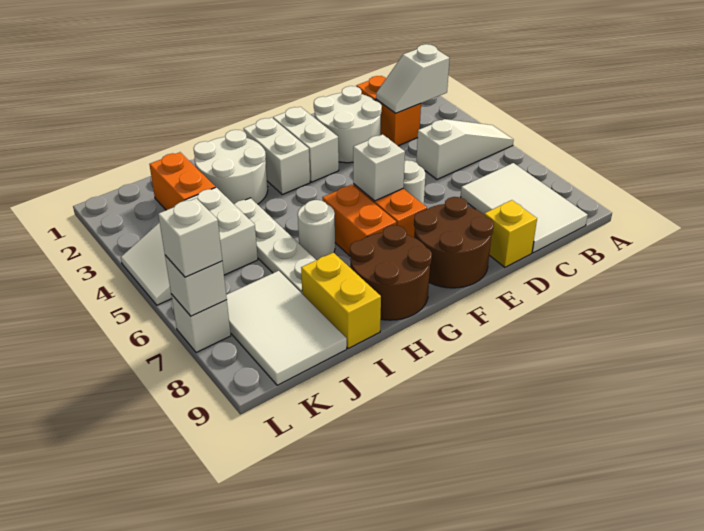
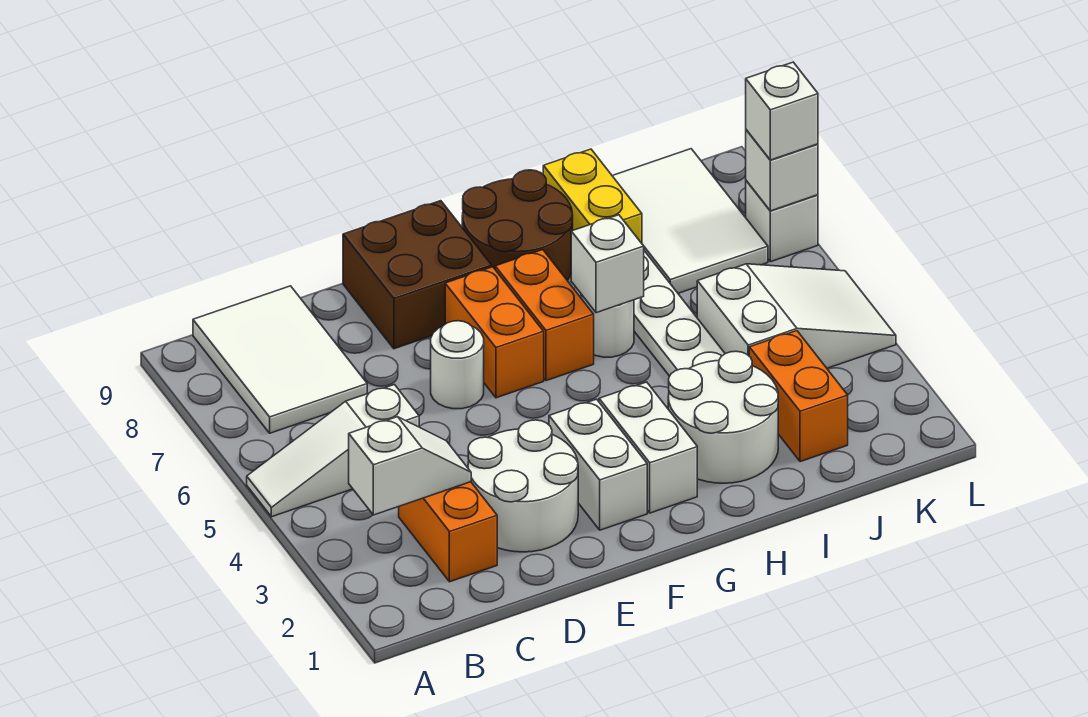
yellow brick D9 level 1 -> none
brown round brick E8:F9 level 1 -> brown brick E8:F9 level 1
white brick F6 level 2 -> white brick H6 level 2

